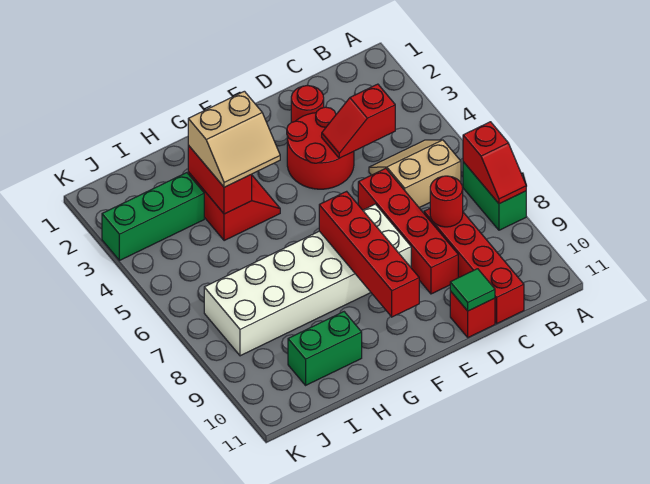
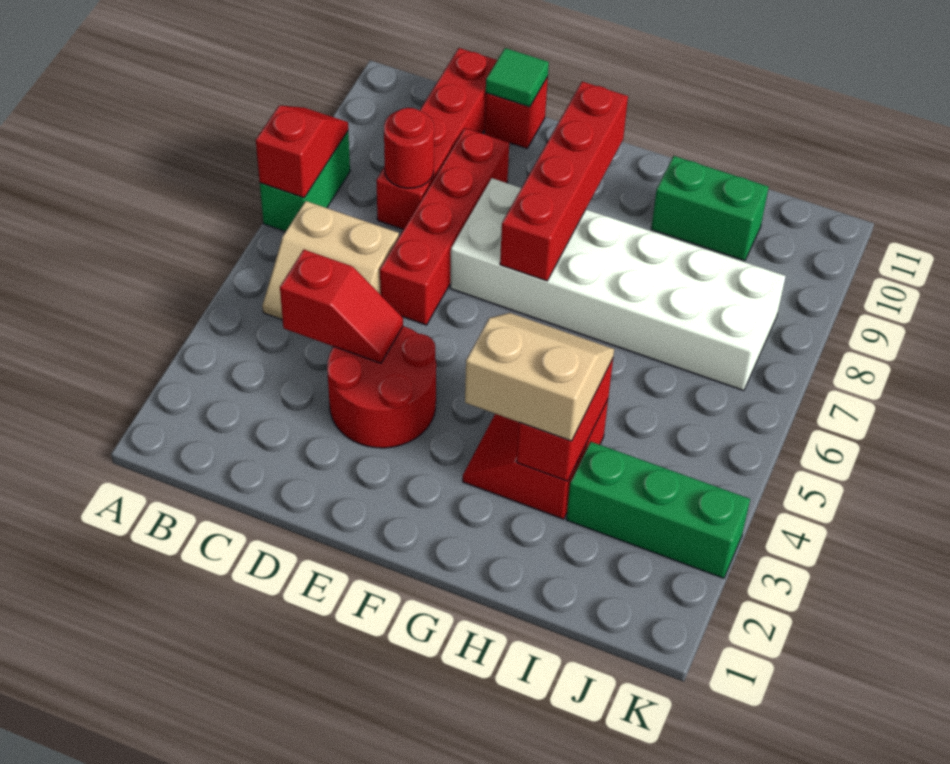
red round brick D2 level 1 -> none

